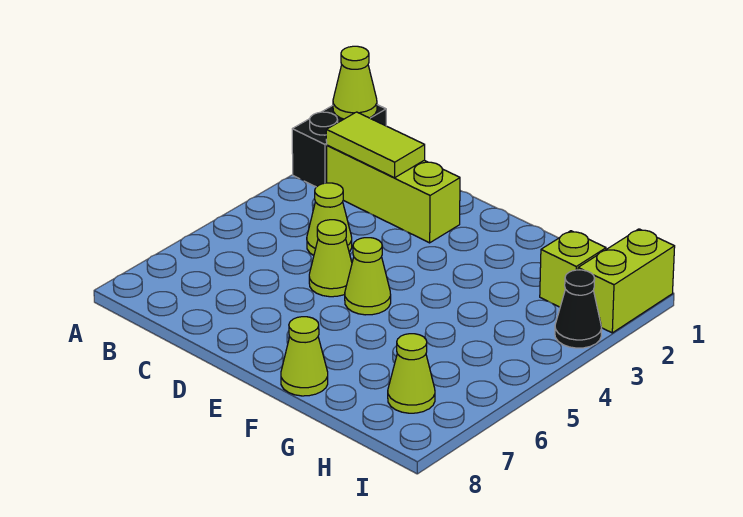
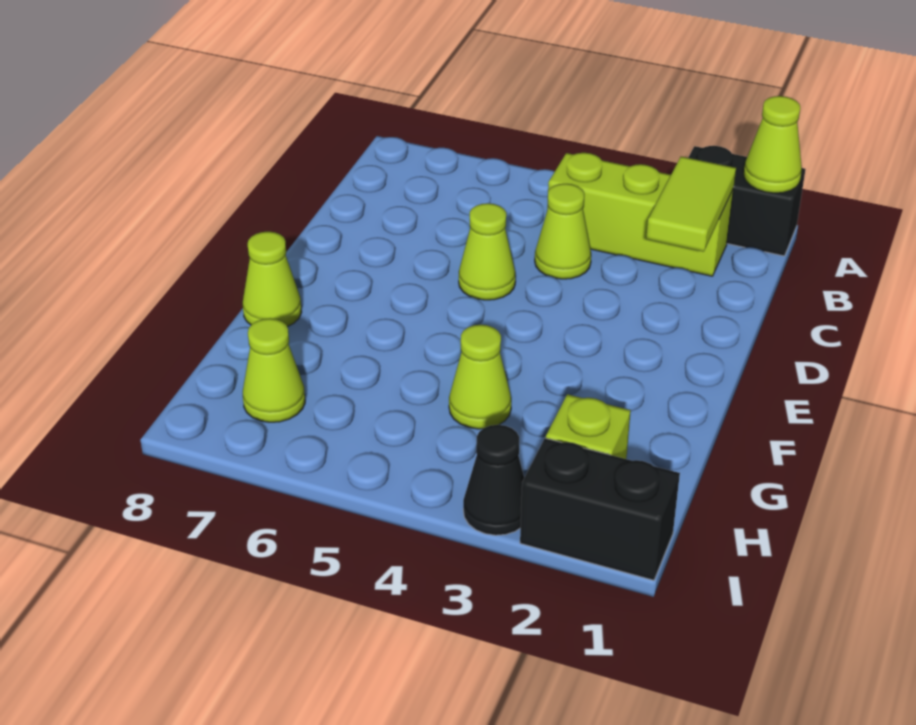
lime brick B2:D2 level 1 -> lime brick B2:B4 level 1
lime cone E5 level 1 -> lime cone G4 level 1
lime brick I1:I2 level 1 -> black brick I1:I2 level 1

